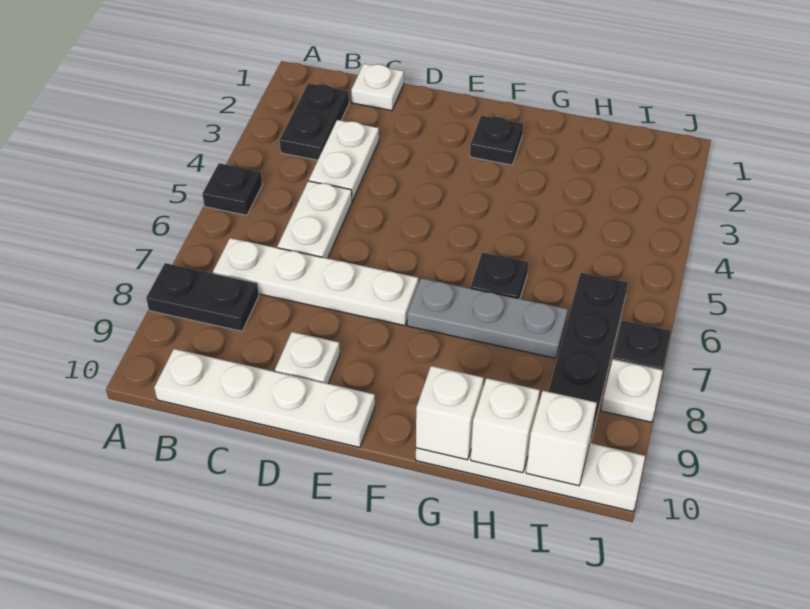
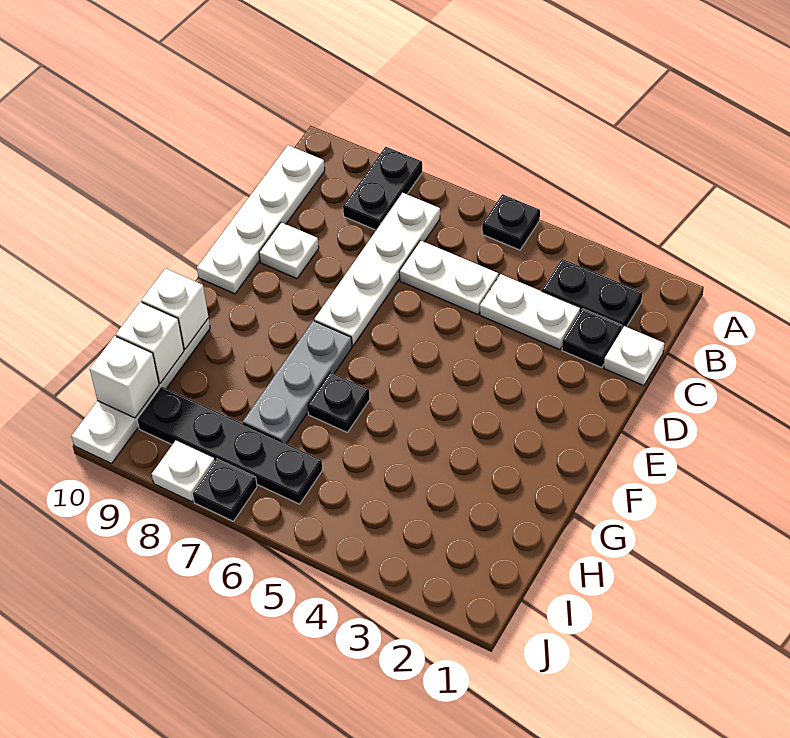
black plate F2 level 1 -> black plate C2 level 1

